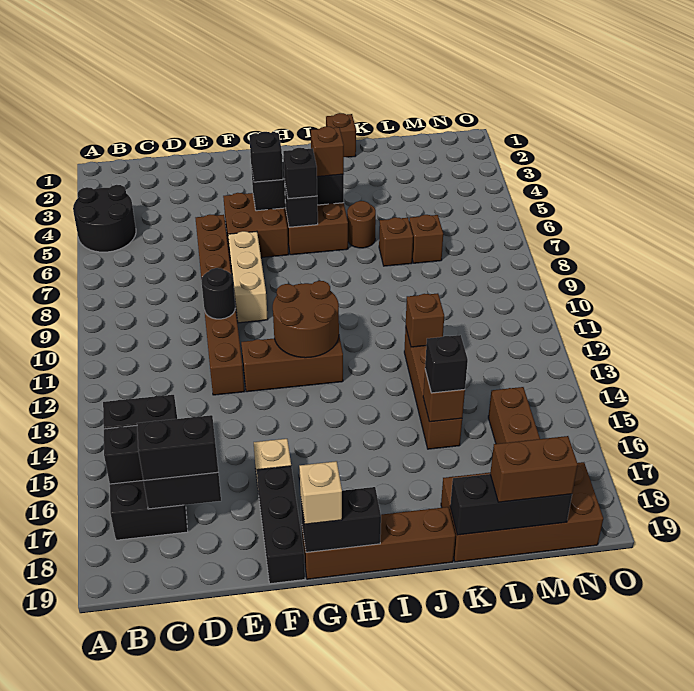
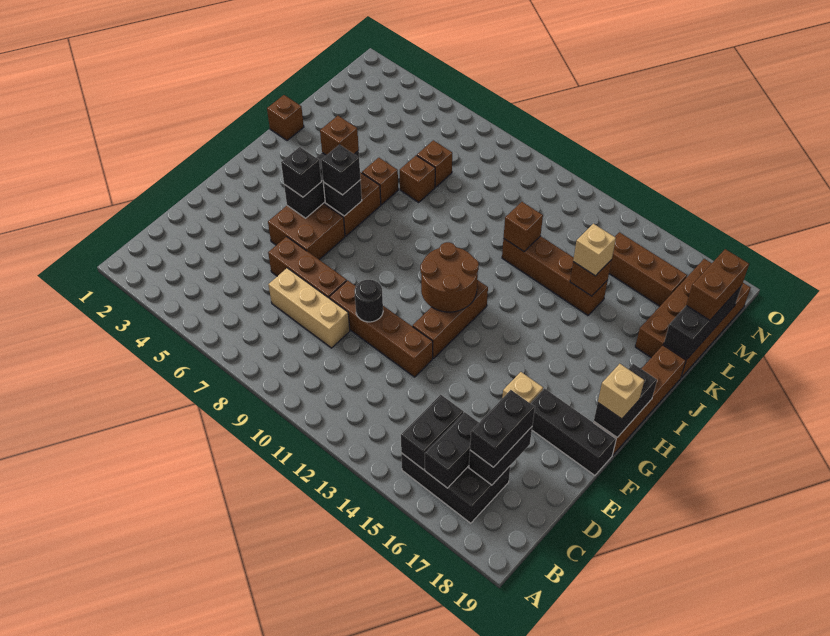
black round brick A4:B5 level 1 -> none
tan brick F7:F9 level 1 -> tan brick D7:D9 level 1
brown round brick J6 level 1 -> brown brick J6 level 1
black brick K15 level 3 -> tan brick K15 level 3

